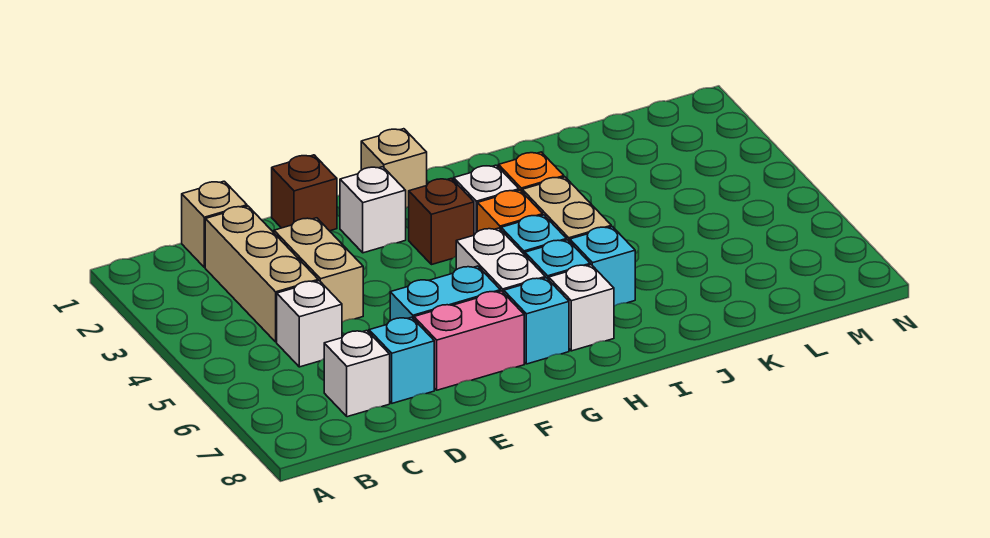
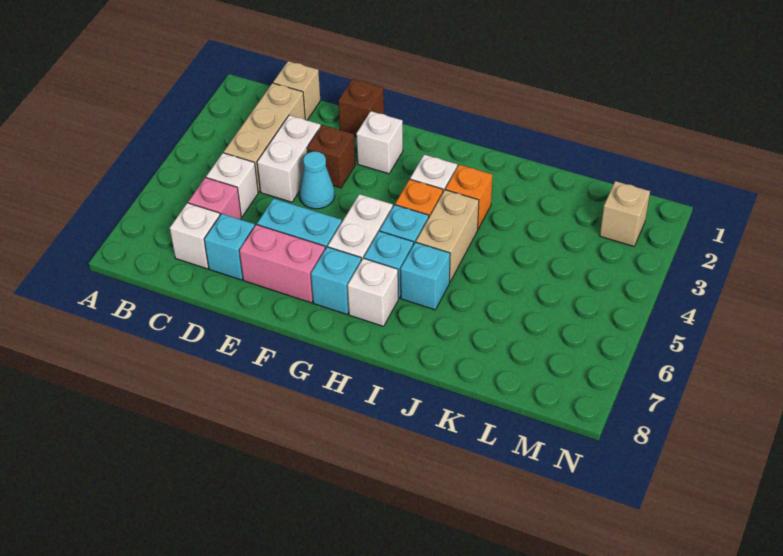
none -> pink brick C6 level 1
tan brick D3:D4 level 1 -> white brick D3:D4 level 1
none -> cyan cone E4 level 1
tan brick G1 level 1 -> tan brick M2 level 1
brown brick G3 level 1 -> brown brick E3 level 1

